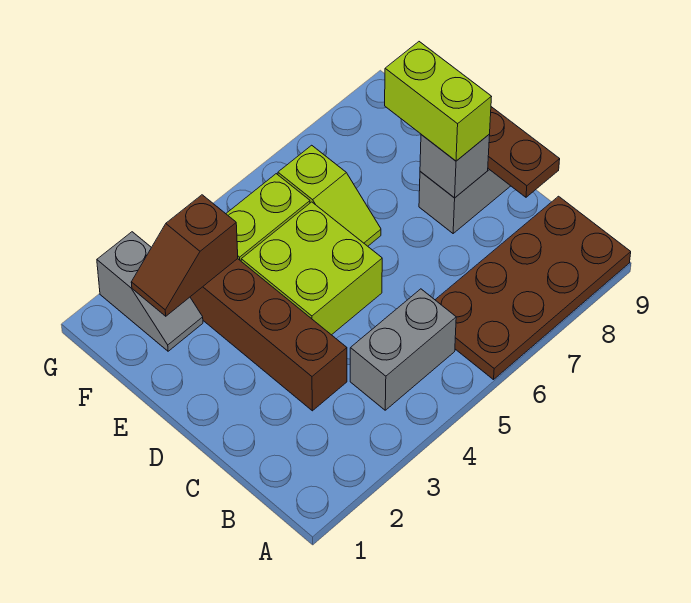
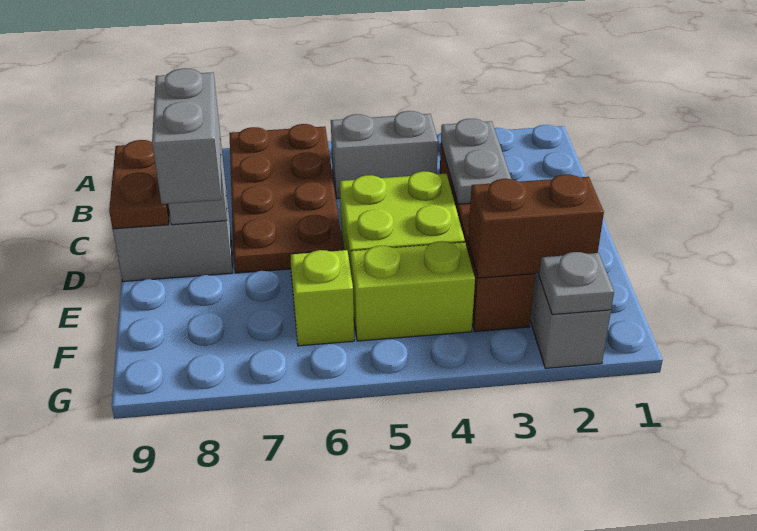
brown plate A6:B9 level 1 -> brown plate A6:D7 level 1
none -> grey plate C3:D3 level 2
lime brick D8:E8 level 3 -> grey brick D8:E8 level 3
brown slope F2:F3 level 2 top 3 -> brown brick F2:F3 level 2
none -> grey plate G2 level 2

